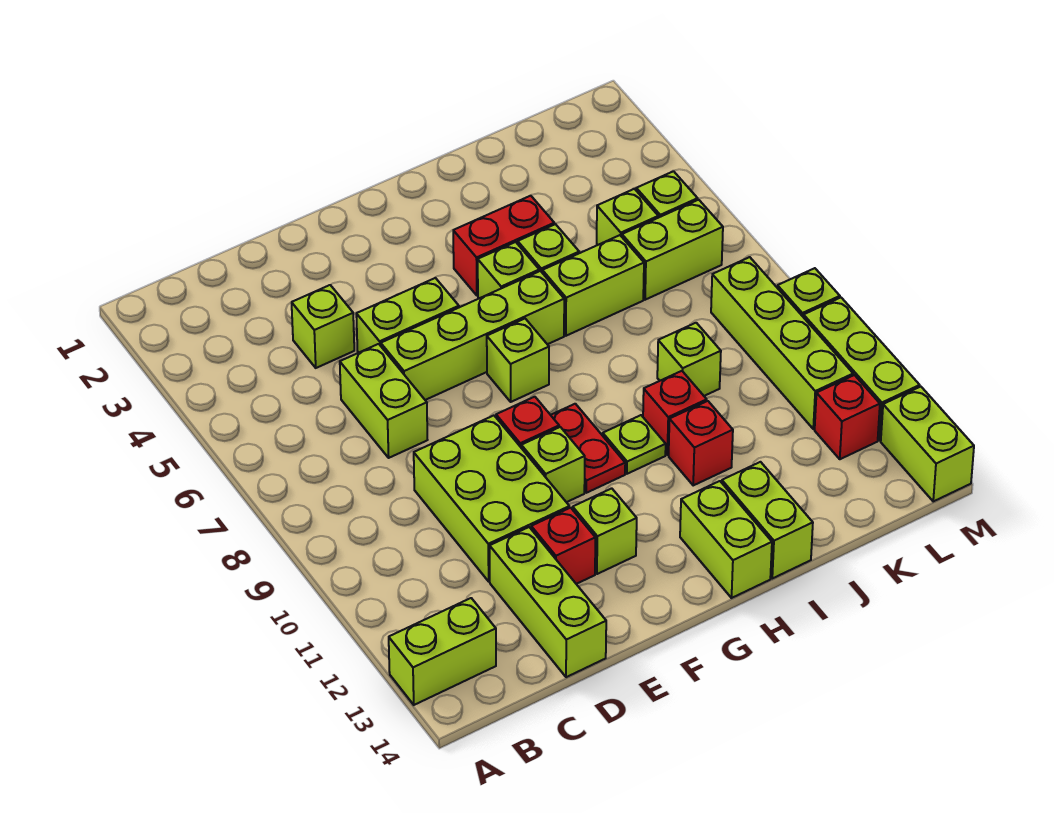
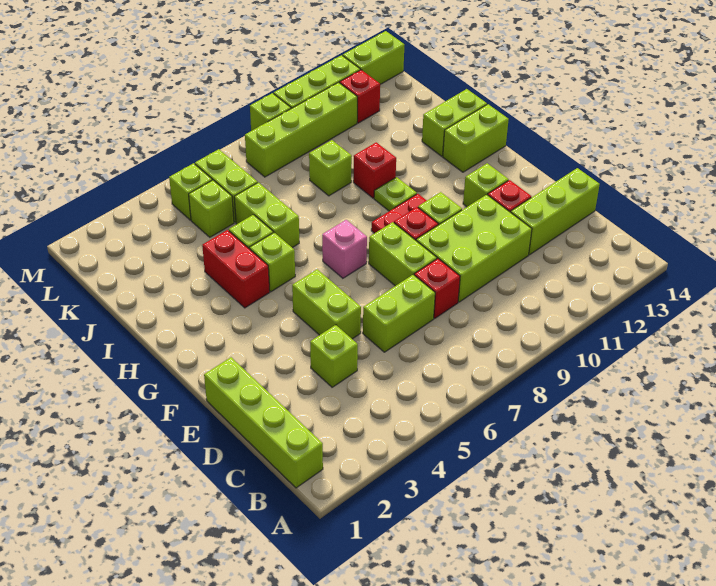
lime brick A13:B13 level 1 -> lime brick E8:F8 level 1
lime brick E6:H6 level 1 -> lime brick B1:E1 level 1
lime brick G7 level 1 -> pink brick G7 level 1
red brick I11 level 1 -> red brick D8 level 1

